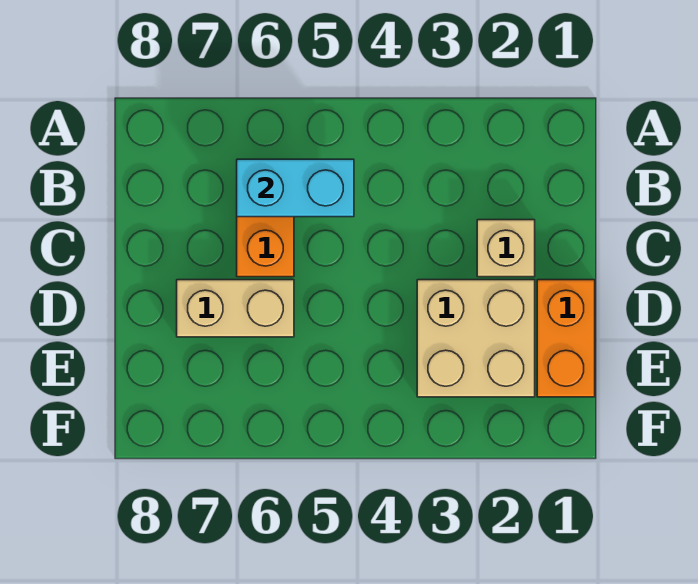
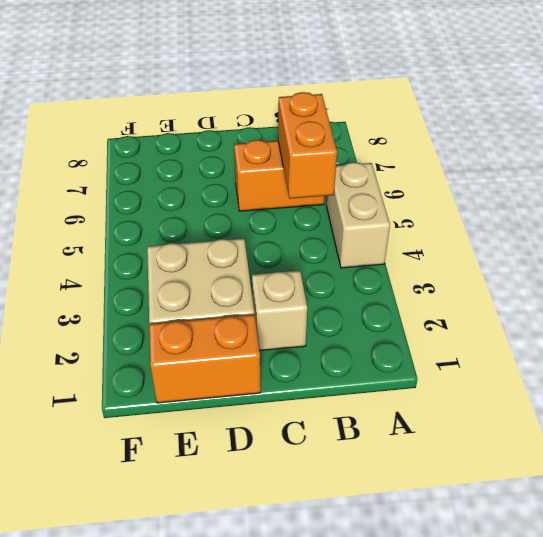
cyan brick B5:B6 level 2 -> orange brick B5:B6 level 2
tan brick D6:D7 level 1 -> tan brick A4:A5 level 1

